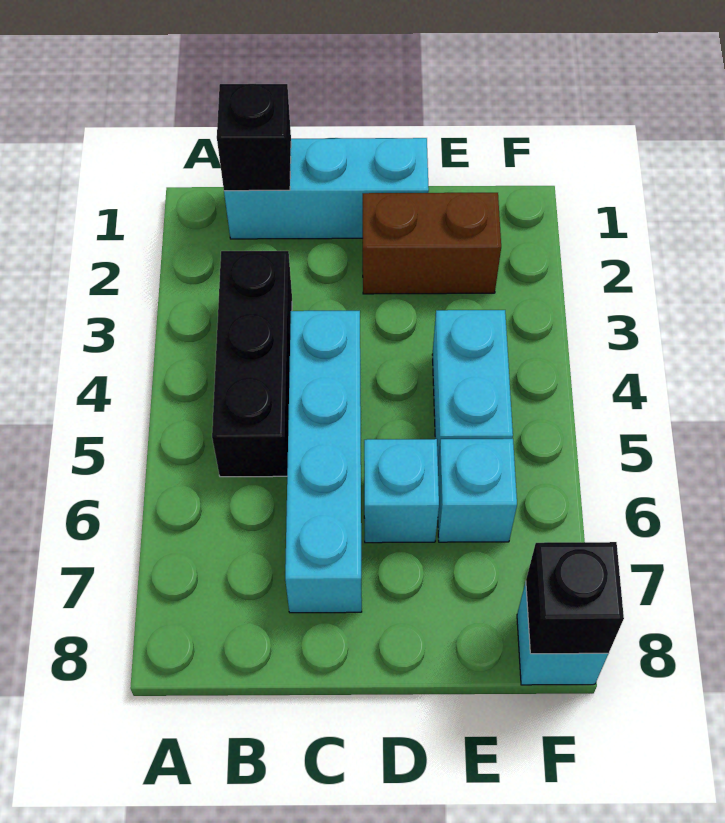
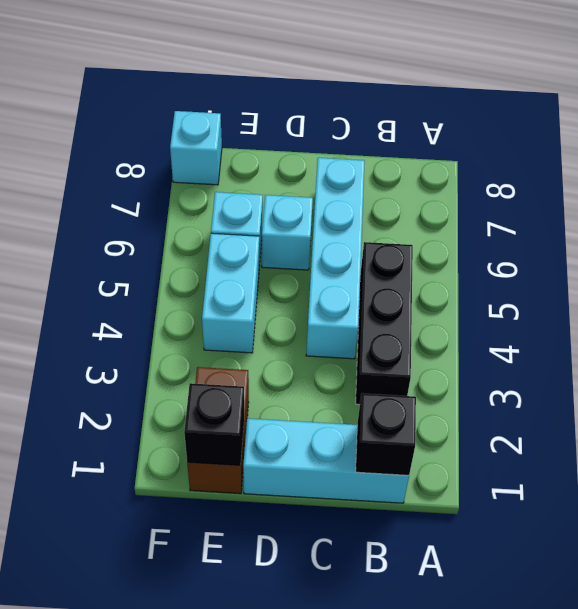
brown brick D2:E2 level 1 -> brown brick E1:E2 level 1
black brick F8 level 2 -> black brick E1 level 2

